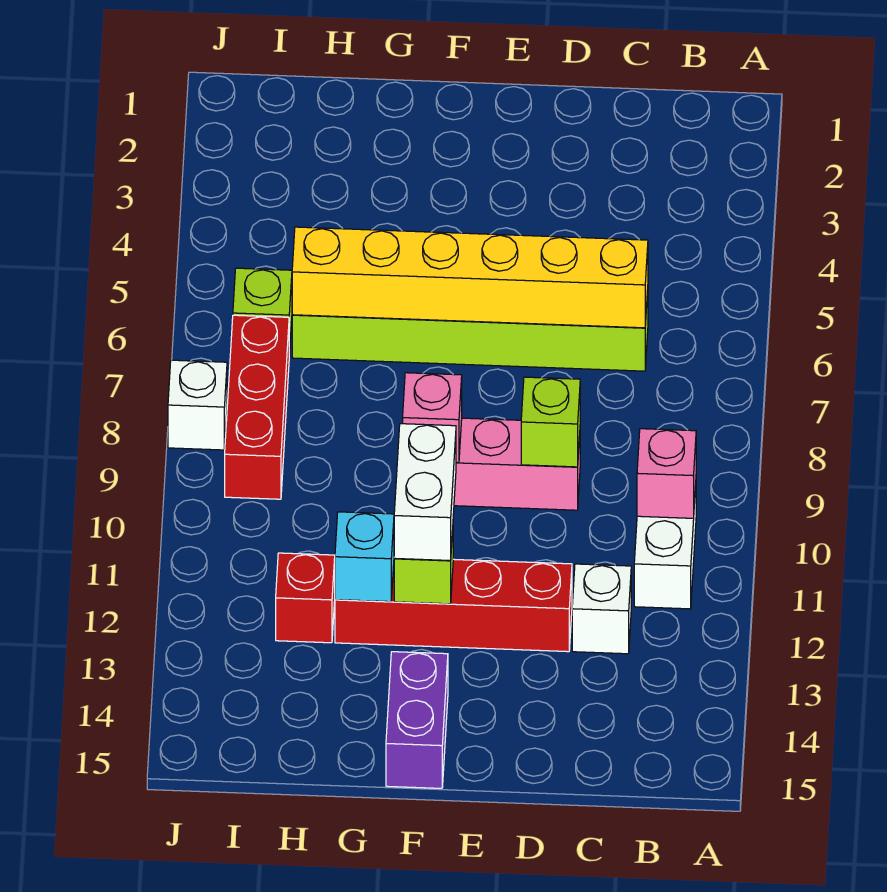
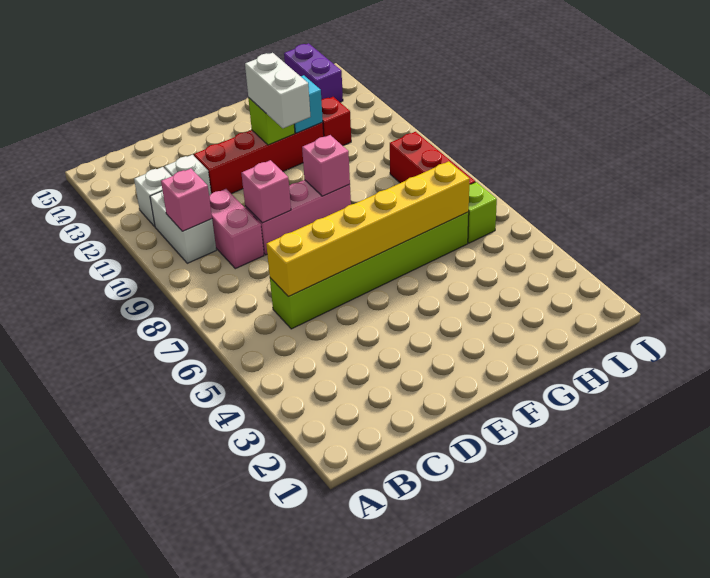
none -> pink brick C9:C10 level 1
lime brick D9 level 2 -> pink brick D9 level 2
purple brick F14:F15 level 1 -> purple brick I14:I15 level 1
white brick J8 level 1 -> white brick B12 level 1

